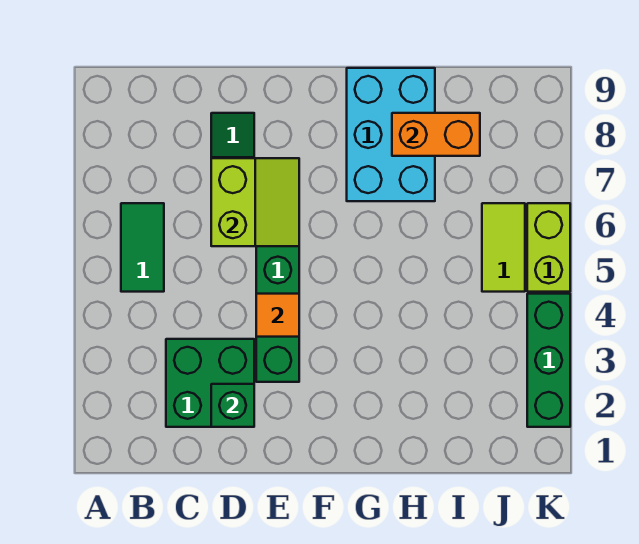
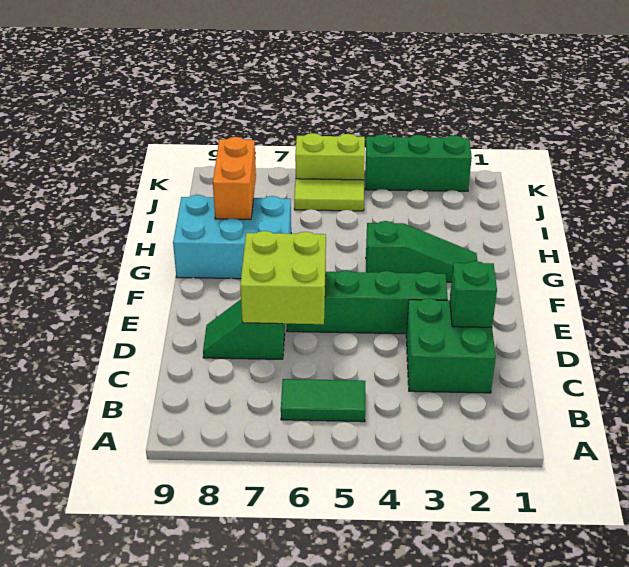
lime slope D6:E7 level 2 top D -> lime brick D6:E7 level 2
orange tile E4 level 2 -> none
none -> green slope G2:G4 level 1 top 4

